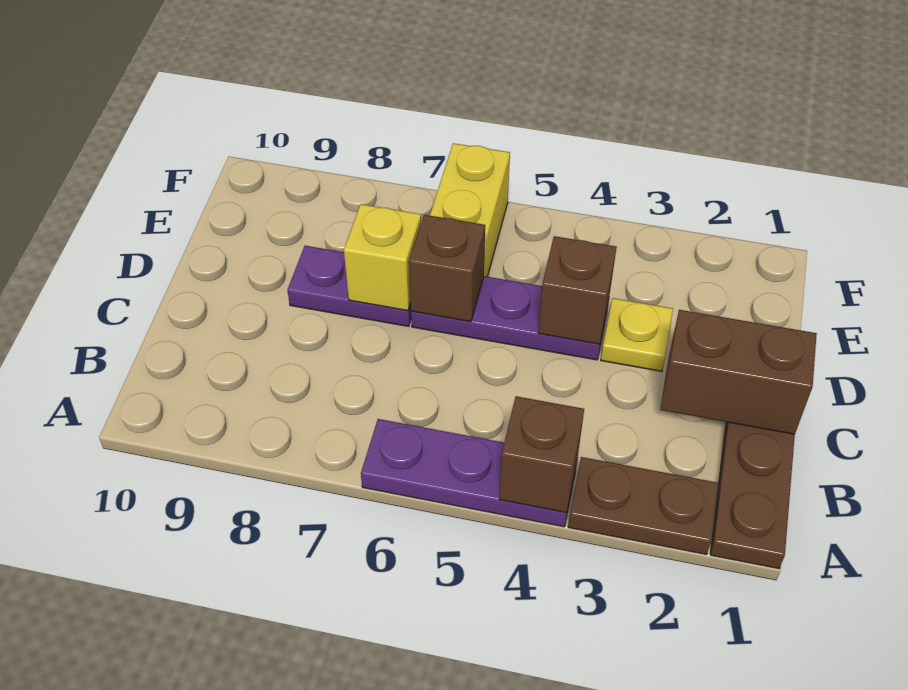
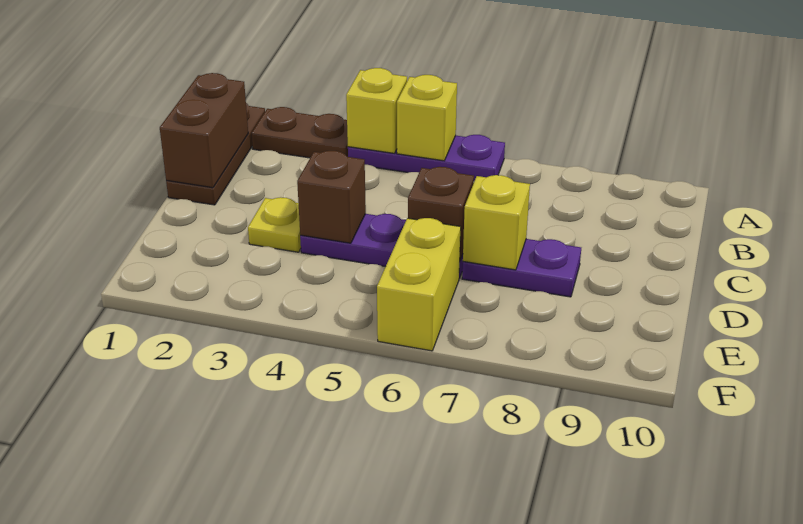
brown brick A4 level 2 -> yellow brick A4 level 2
none -> yellow brick A5 level 2
brown brick C1:C2 level 2 -> brown brick B1:C1 level 2

